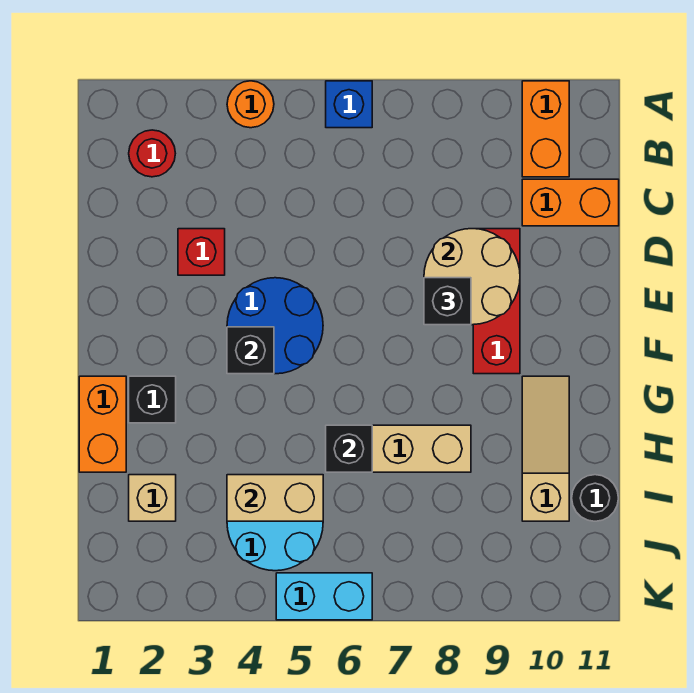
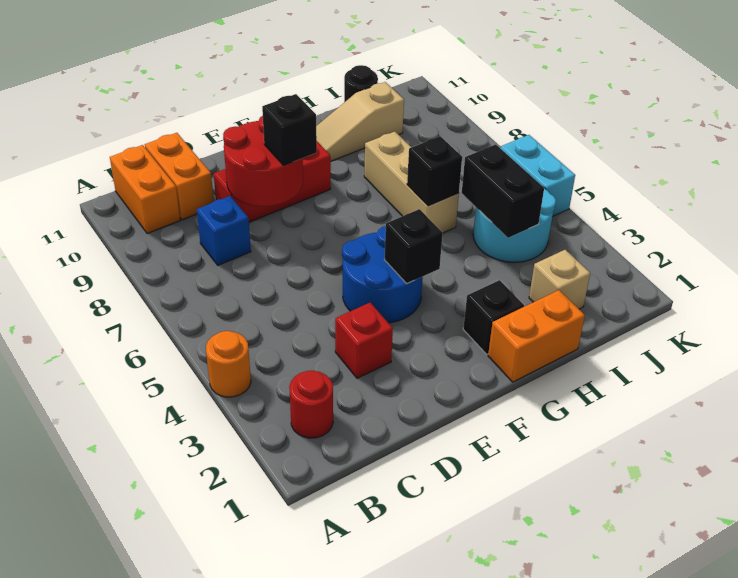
blue brick A6 level 1 -> blue brick C8 level 1
orange brick A10:B10 level 1 -> orange brick B10:B11 level 1
tan round brick D8:E9 level 2 -> red round brick D8:E9 level 2
tan brick I4:I5 level 2 -> black brick I4:I5 level 2

